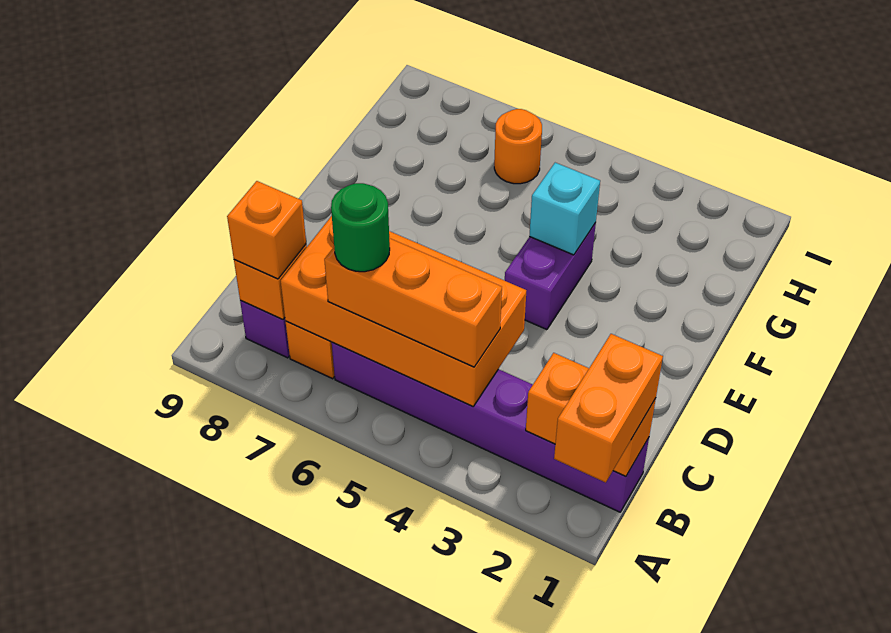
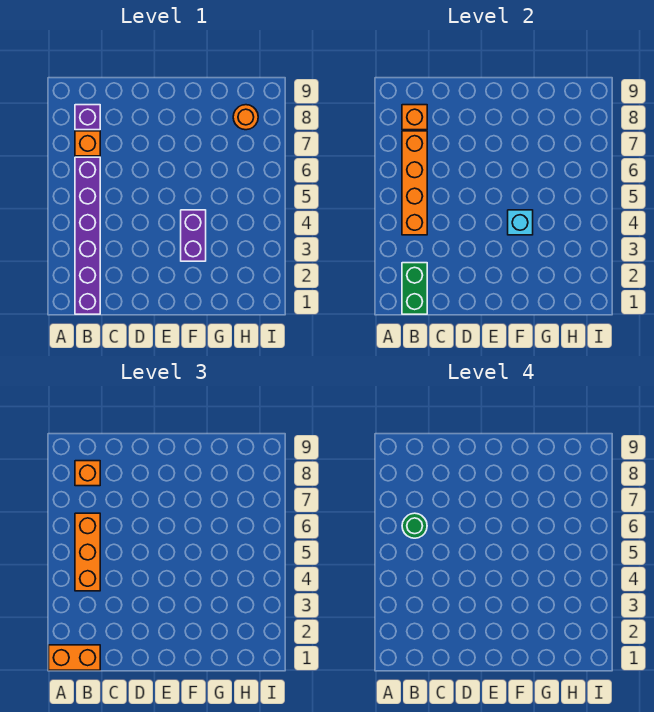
orange brick B1:B2 level 2 -> green brick B1:B2 level 2
orange brick B4:C7 level 2 -> orange brick B4:B7 level 2
purple brick E4:F4 level 1 -> purple brick F3:F4 level 1
orange round brick H6 level 1 -> orange round brick H8 level 1

